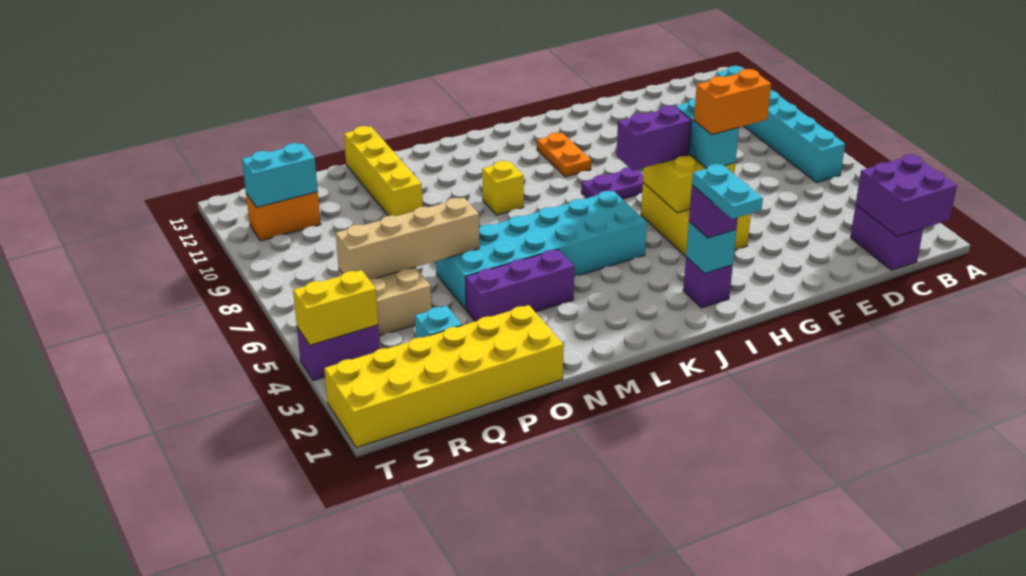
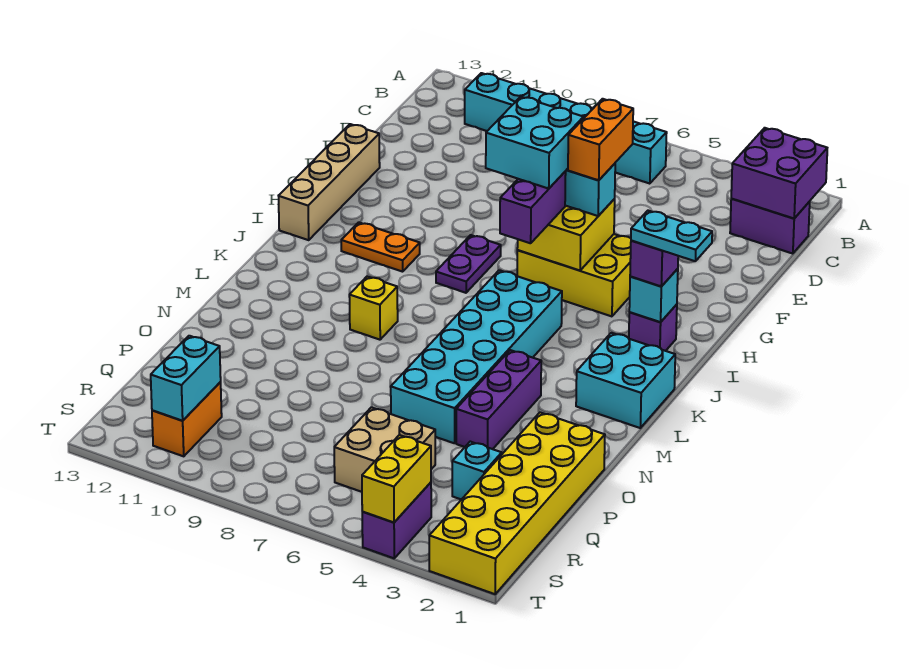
none -> cyan brick G6:H7 level 4
none -> cyan brick K1:L2 level 1
tan brick O6:R6 level 2 -> tan brick F13:I13 level 1
yellow brick O10:O13 level 1 -> none

